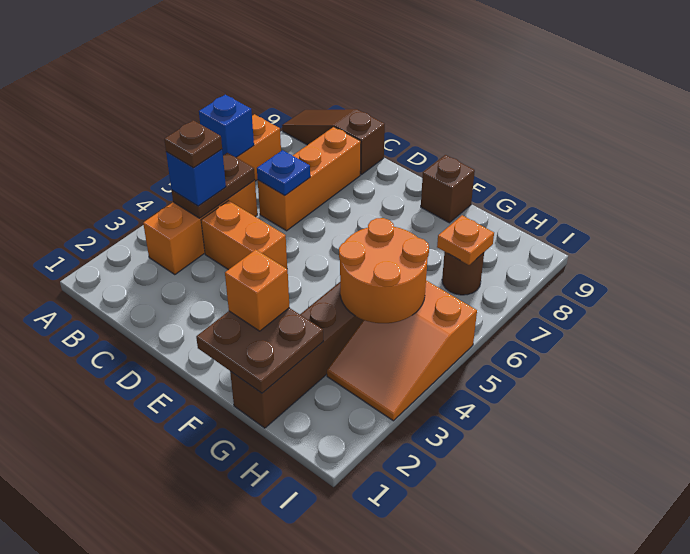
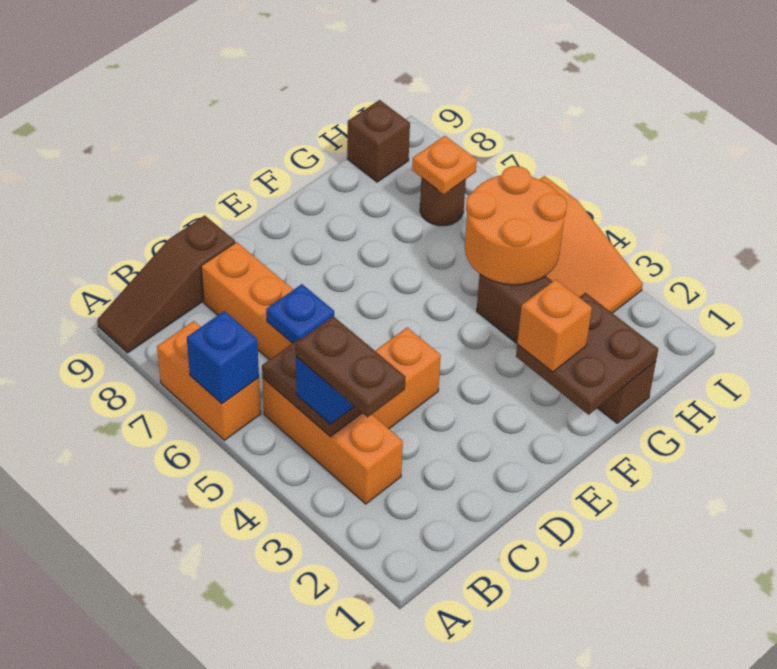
brown plate B4 level 4 -> brown plate B3:B4 level 4
brown brick F9 level 1 -> brown brick H9 level 1

